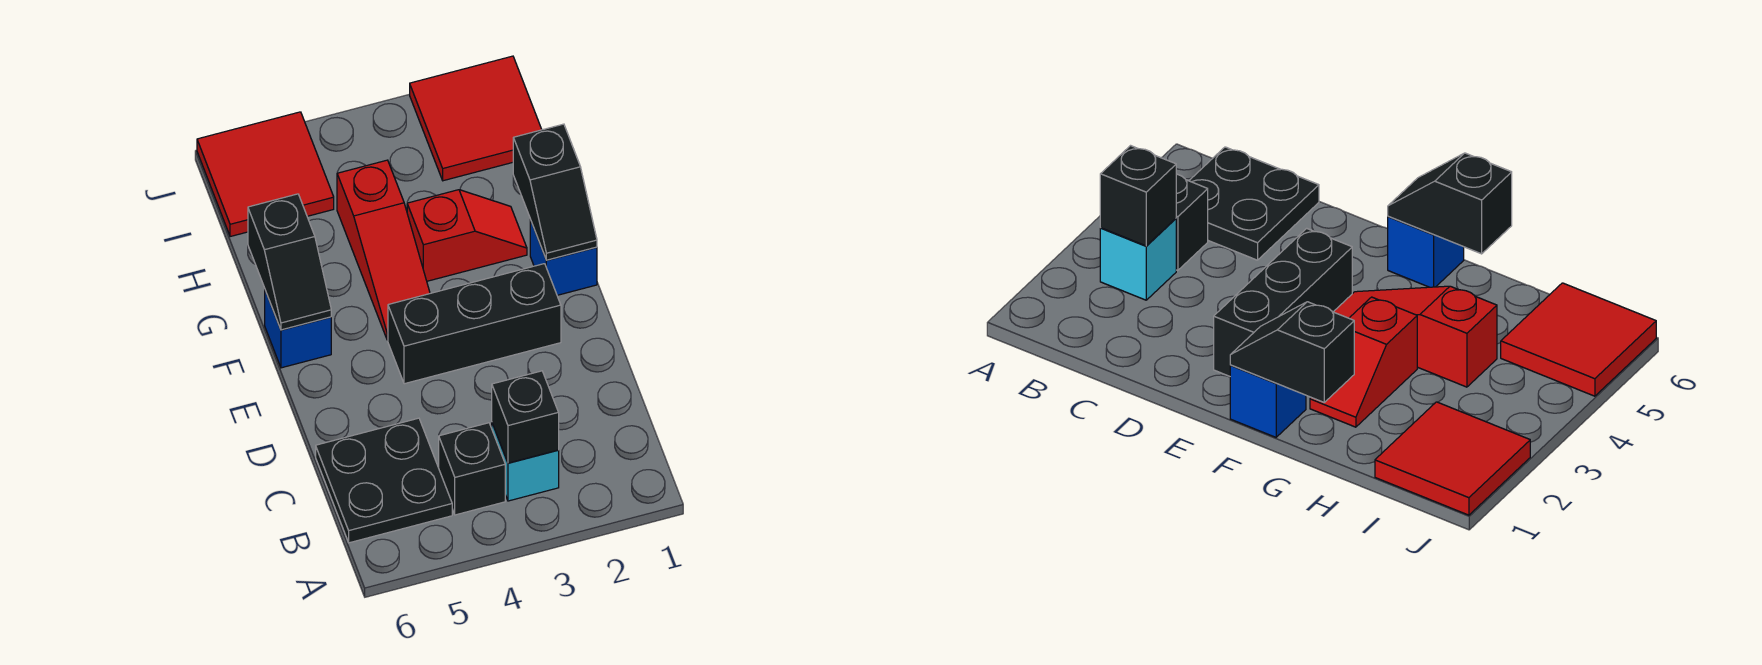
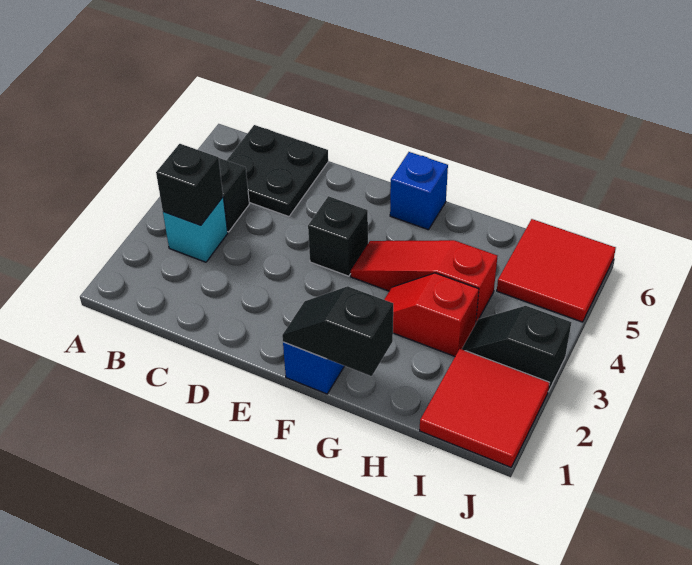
black brick E2:E4 level 1 -> black brick E4 level 1
black slope F6:G6 level 2 top G -> black slope I3:J3 level 1 top J
red slope G2:G3 level 1 top 3 -> red slope G3:H3 level 1 top H

